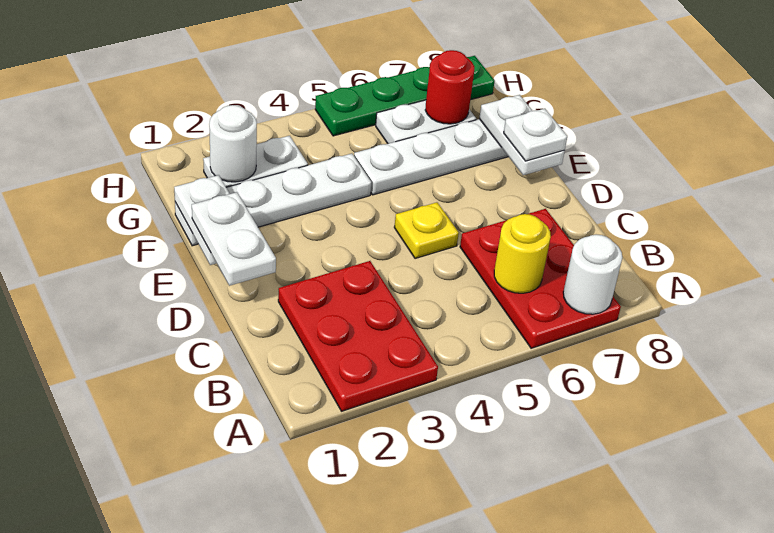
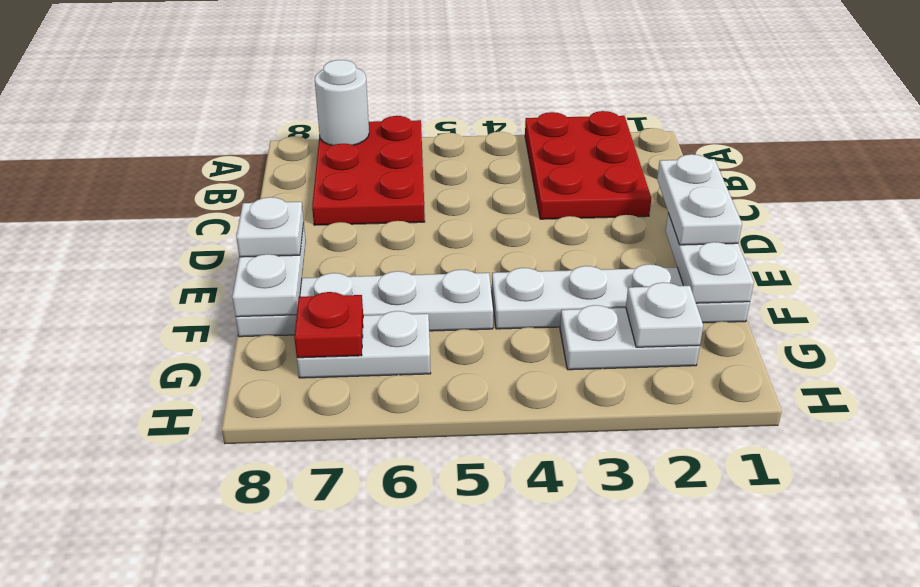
yellow round brick B6 level 2 -> none
yellow plate D5 level 1 -> none
white round brick G2 level 2 -> white plate G2 level 2
red round brick G7 level 2 -> red plate G7 level 2
green plate H5:H8 level 1 -> none

